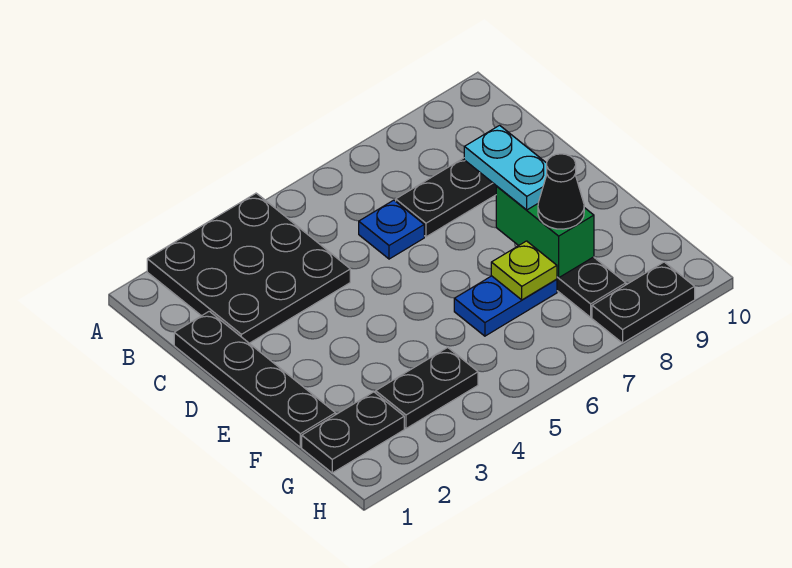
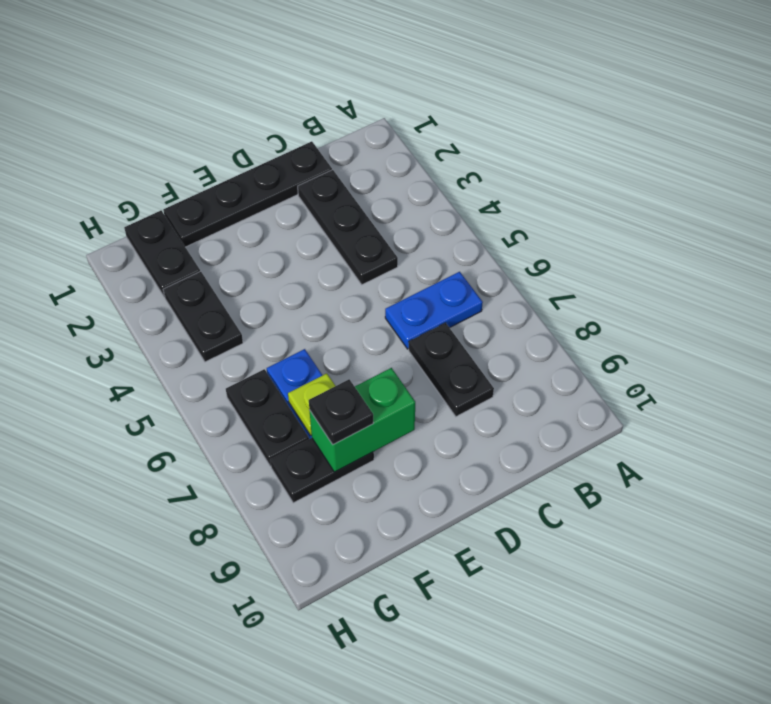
black plate A2:C4 level 1 -> black plate C2:C4 level 1
blue plate C6 level 1 -> blue plate B6:C6 level 1
cyan plate D8:E8 level 3 -> none
black cone F8 level 3 -> black plate F8 level 3
black plate H8:H9 level 1 -> black plate G6:G7 level 1

